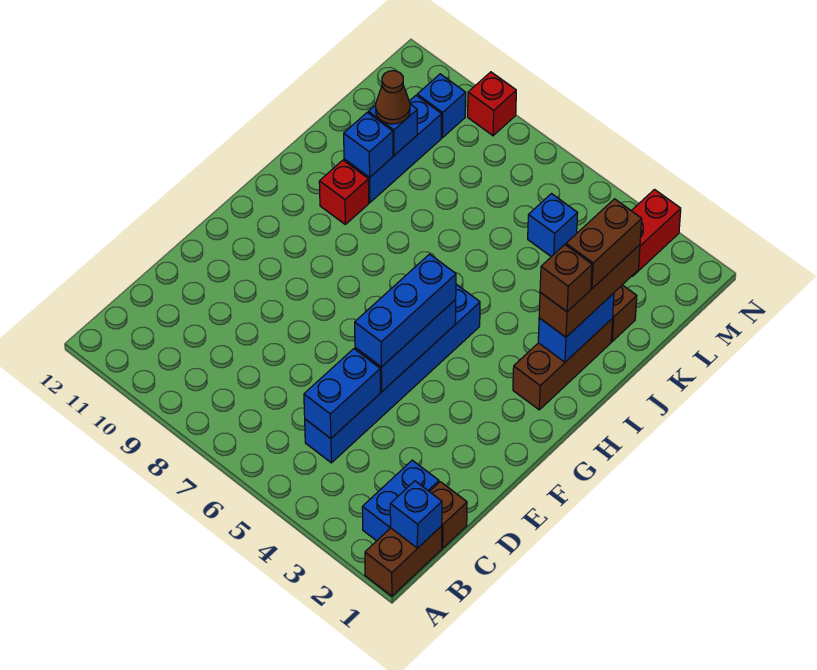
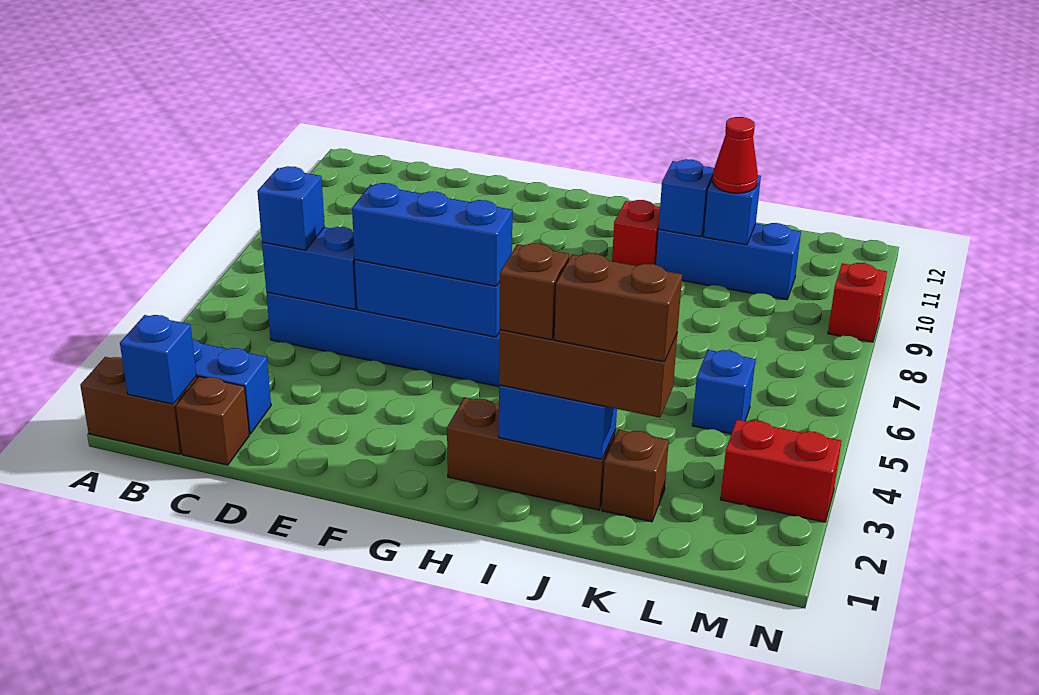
brown cone K10 level 3 -> red cone K10 level 3
blue brick M10 level 1 -> blue brick C5 level 3

